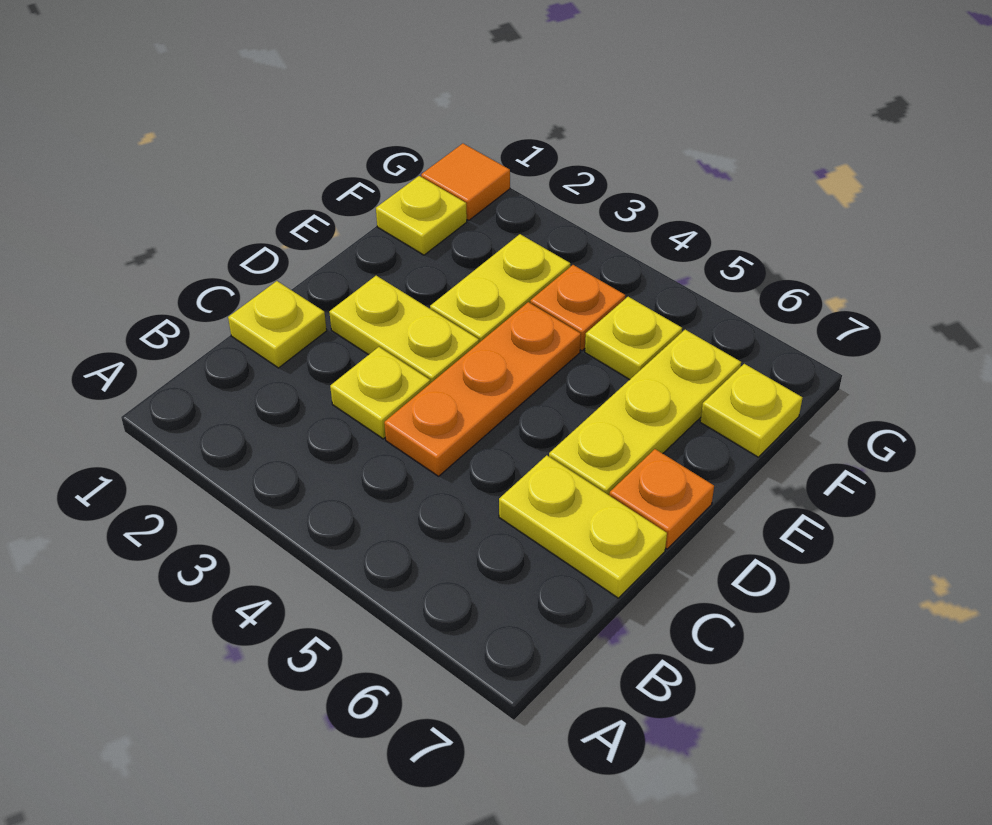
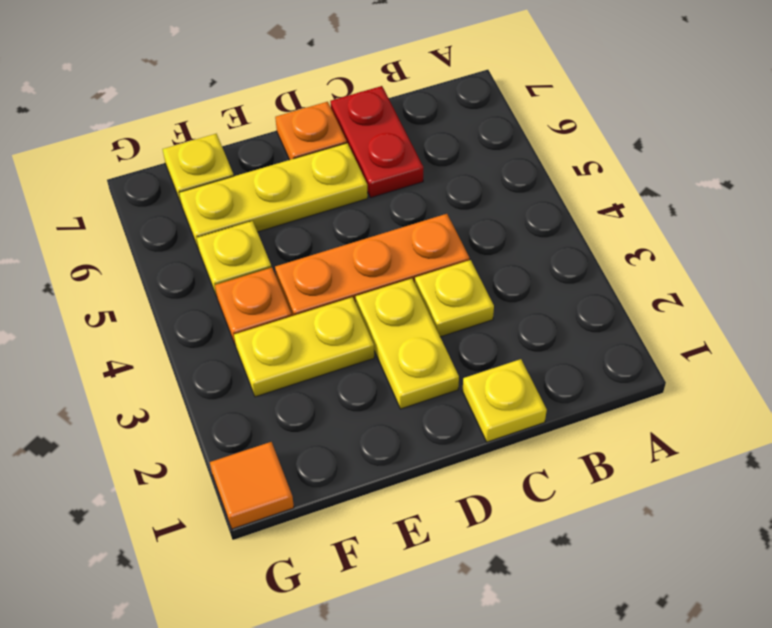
yellow plate C6:C7 level 1 -> red plate C6:C7 level 1
yellow plate F1 level 1 -> none

